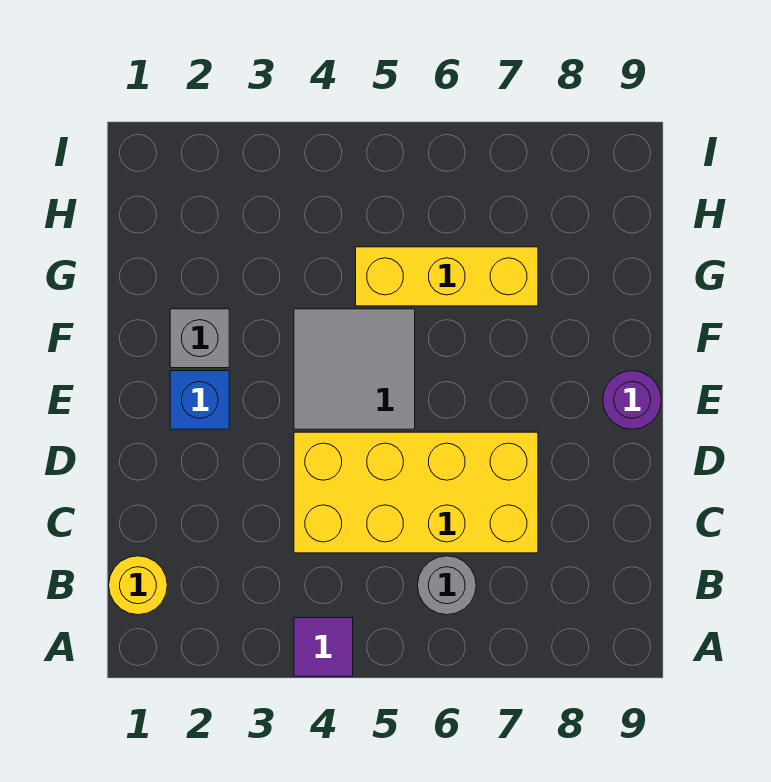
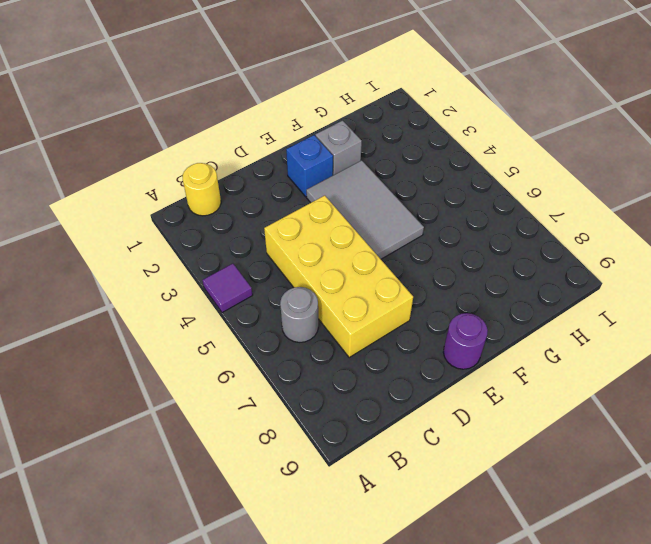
grey tile E4:F5 level 1 -> grey tile E3:F5 level 1
yellow brick G5:G7 level 1 -> none

